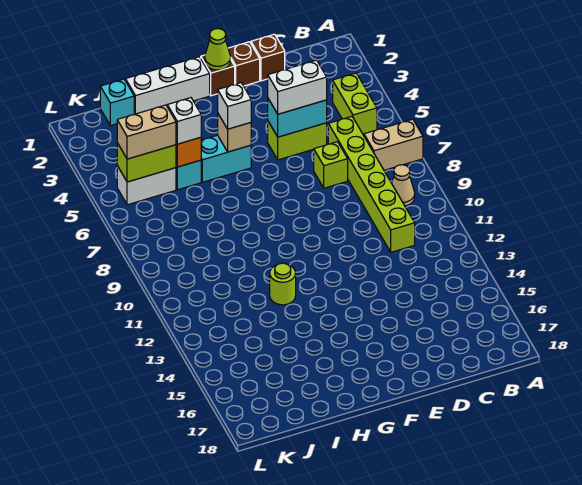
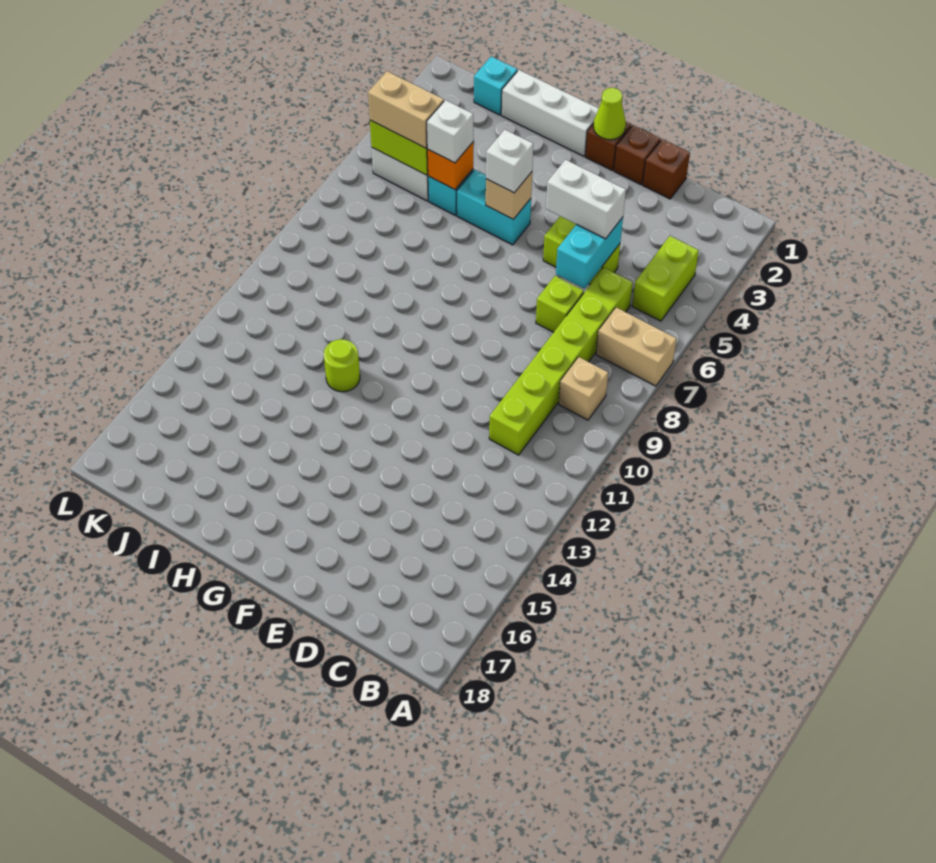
tan cone B9 level 1 -> tan brick B9 level 1
cyan brick D5:E5 level 2 -> cyan brick D5:D6 level 2

